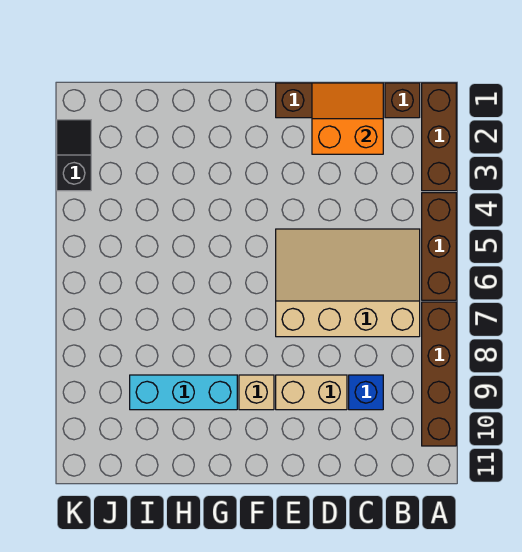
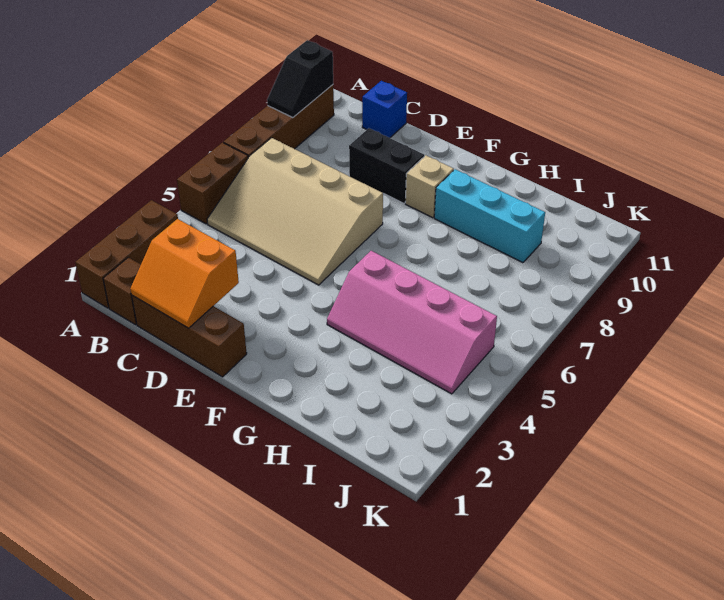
brown brick A4:A6 level 1 -> brown brick A5:A6 level 1
blue brick C9 level 1 -> blue brick C11 level 1
tan brick D9:E9 level 1 -> black brick D9:E9 level 1
none -> pink slope G4:J5 level 1 top 5
black slope K2:K3 level 1 top 3 -> black slope A9:A10 level 2 top 10

